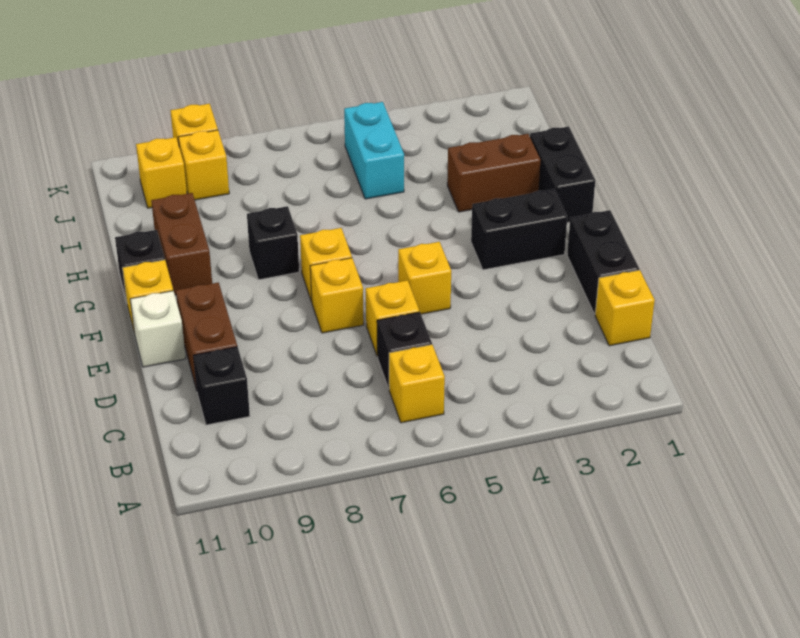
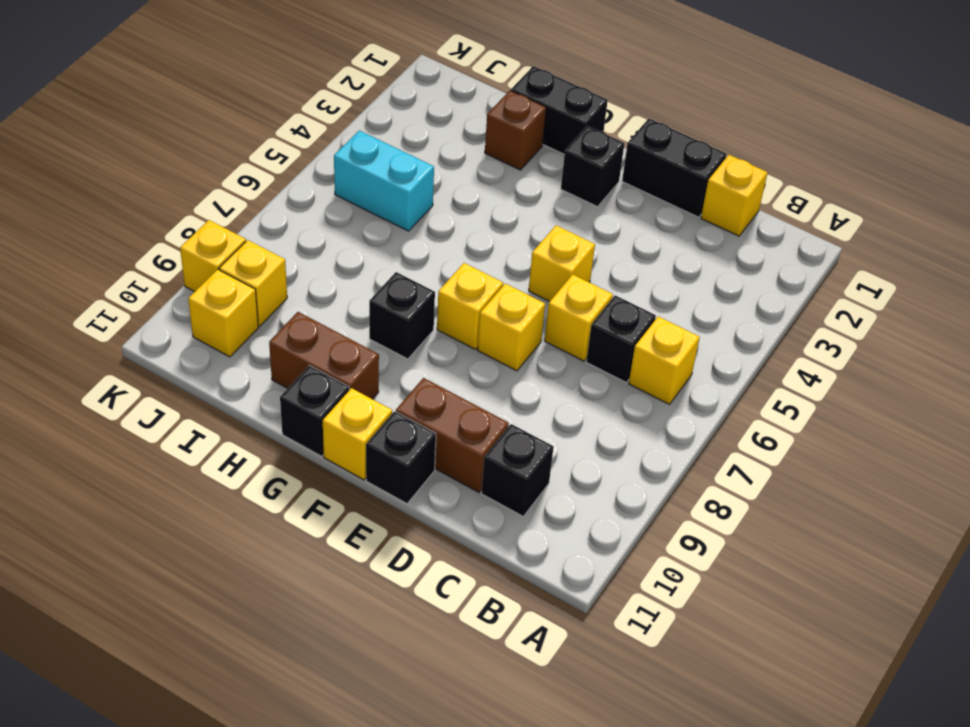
white brick E11 level 1 -> black brick E11 level 1
black brick F2:F3 level 1 -> black brick F2 level 1
brown brick H2:H3 level 1 -> brown brick H2 level 1

